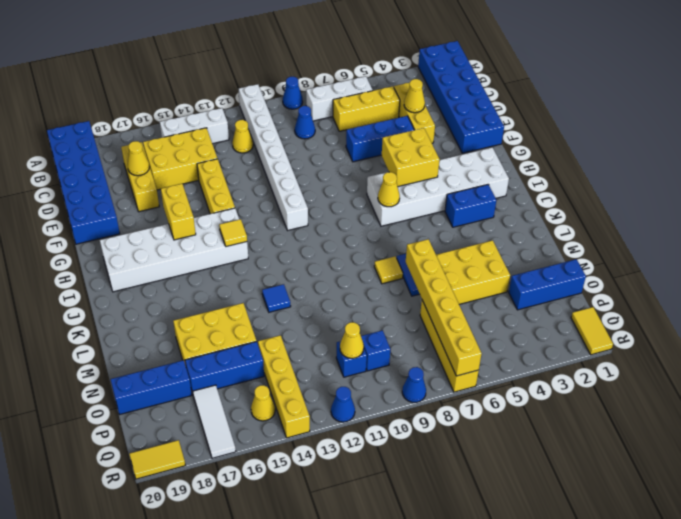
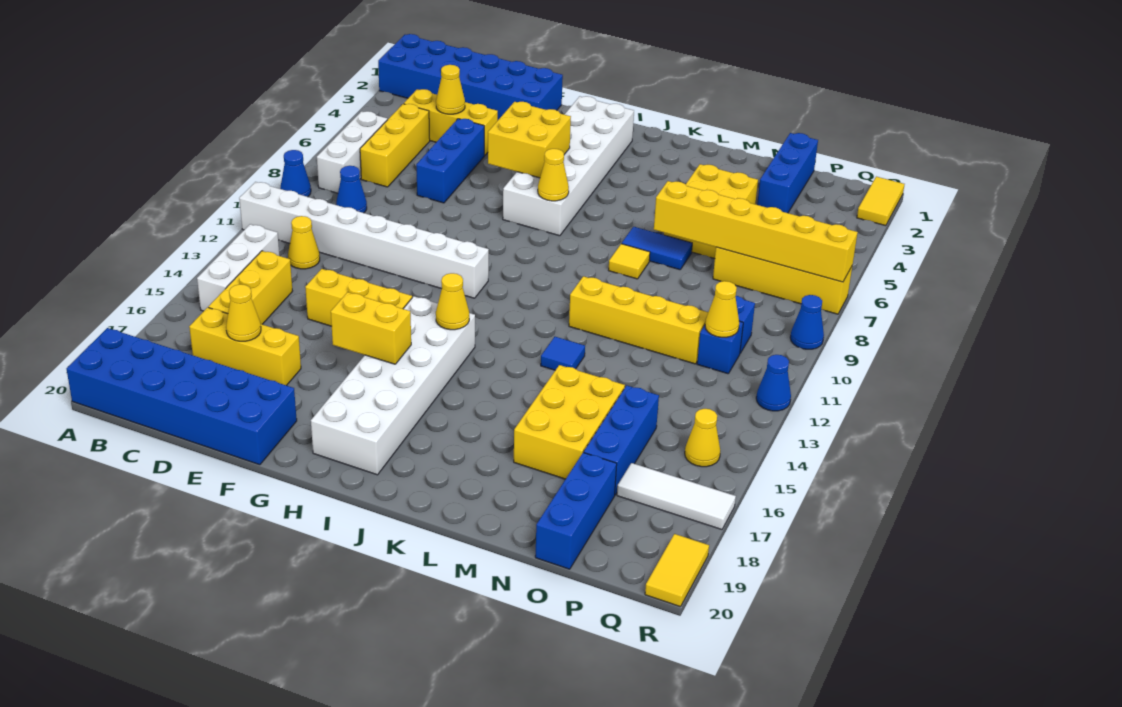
yellow brick C14:D16 level 1 -> yellow brick C14:C16 level 1
yellow tile I14 level 2 -> yellow cone I14 level 2
blue brick J3:J4 level 1 -> none
yellow brick O14:R14 level 1 -> yellow brick L11:O11 level 1
yellow tile Q1:R1 level 1 -> yellow tile R1:R2 level 1

